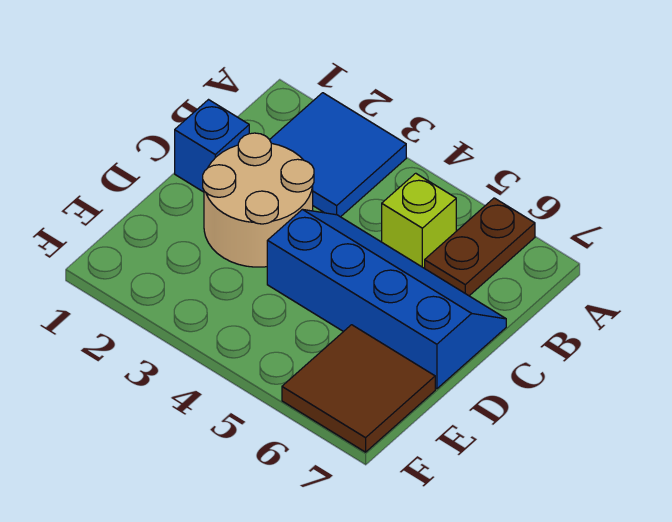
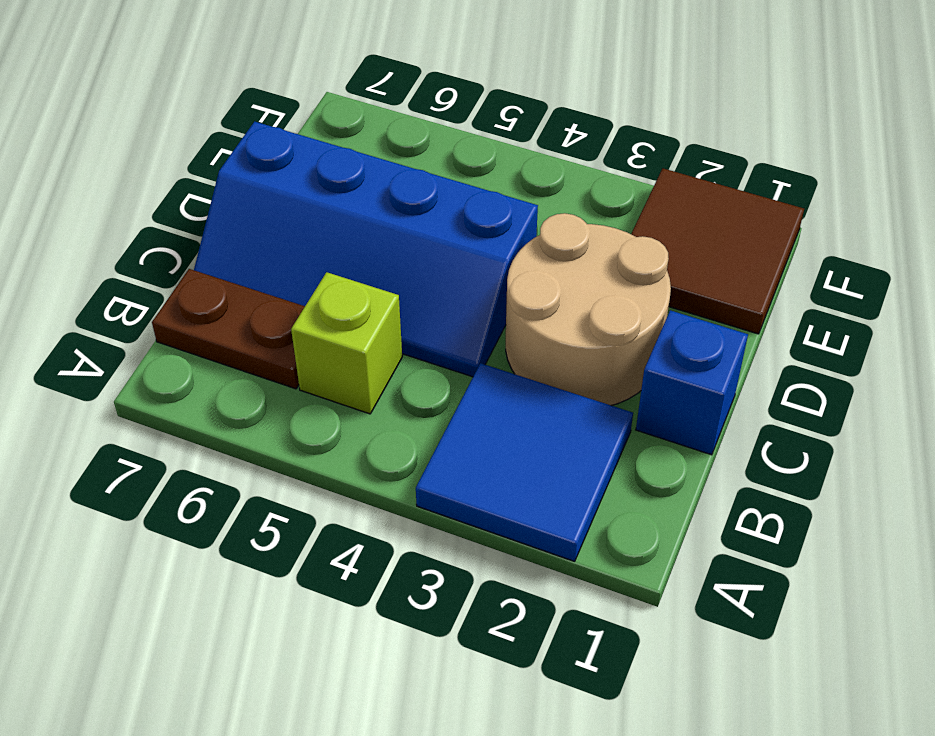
brown plate A6:B6 level 1 -> brown plate B6:B7 level 1
brown tile E6:F7 level 1 -> brown tile E1:F2 level 1

